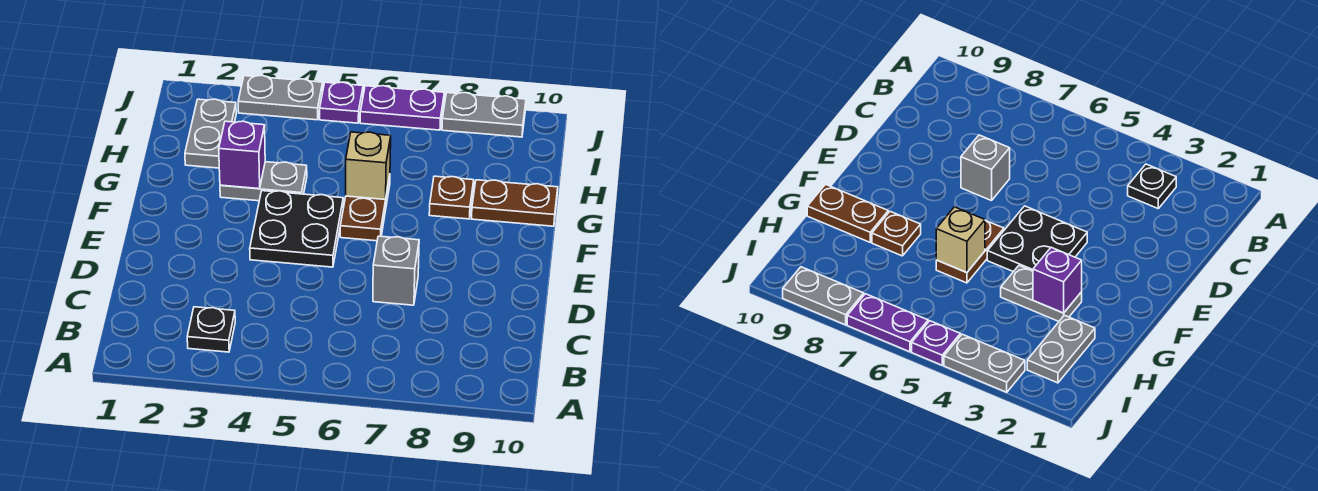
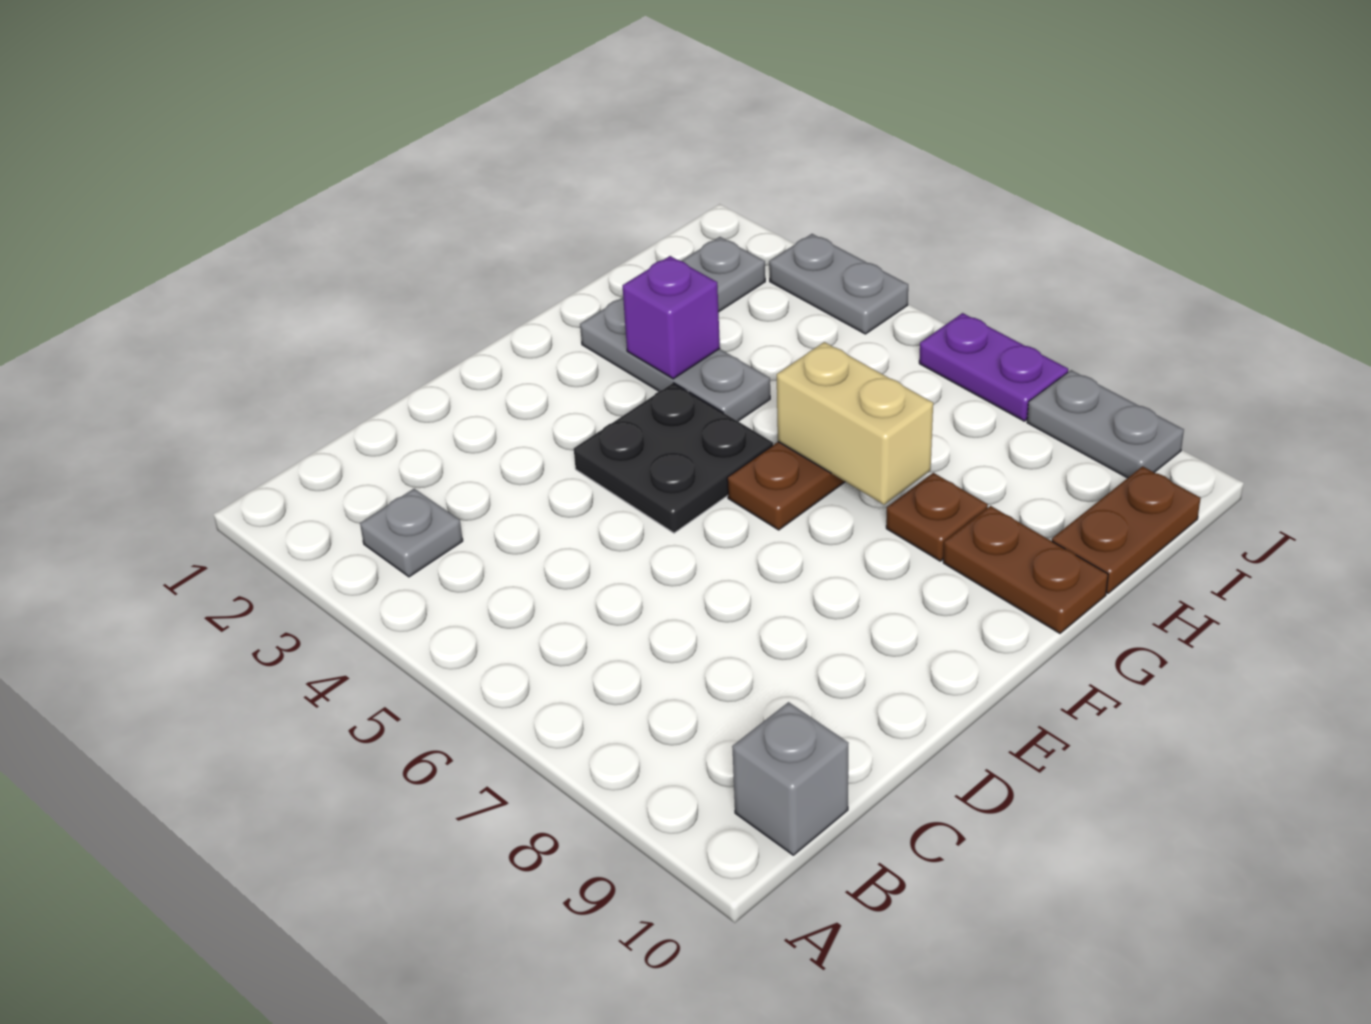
black plate B3 level 1 -> grey plate B3 level 1
grey brick D7 level 1 -> grey brick B10 level 1
grey plate G3:G4 level 1 -> grey plate G2:G4 level 1
tan brick G6 level 2 -> tan brick G6:G7 level 2
none -> brown plate H10:I10 level 1
purple plate J5 level 1 -> none

